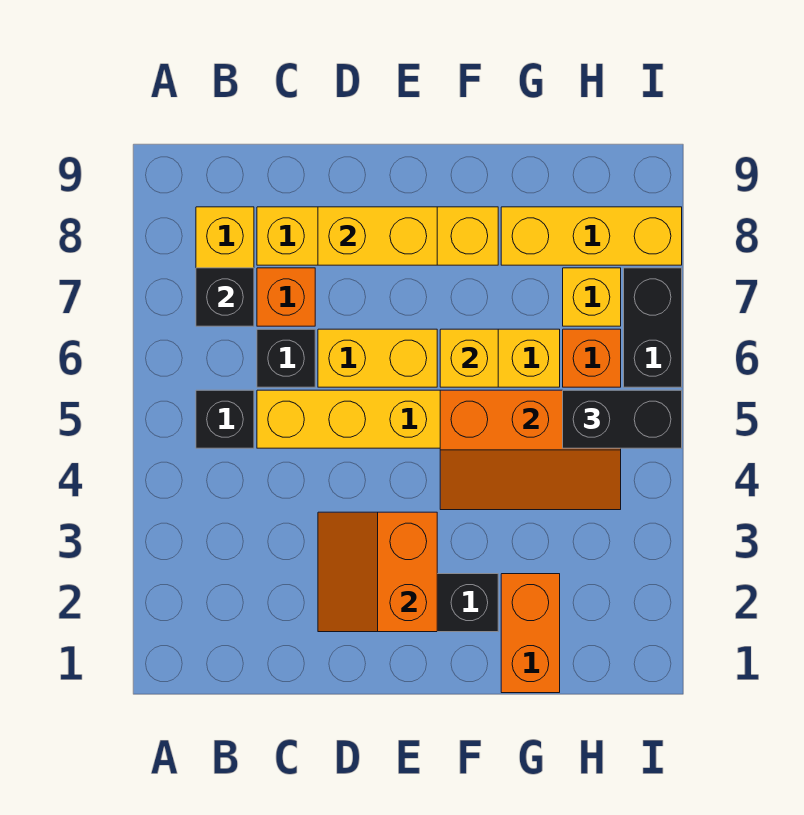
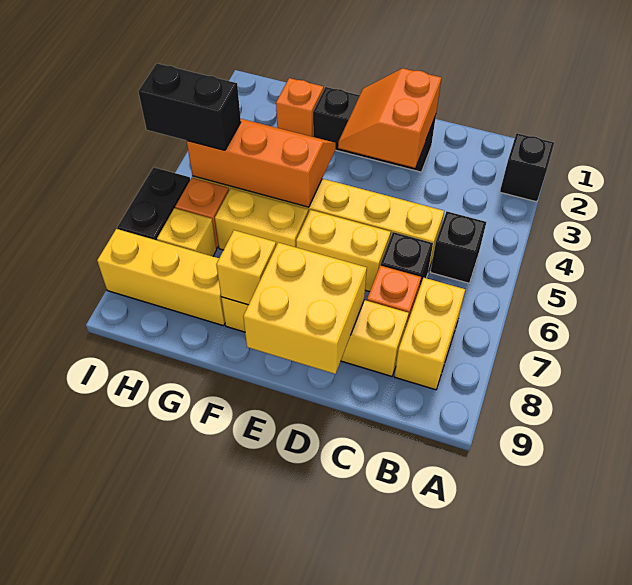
black brick B7 level 2 -> black brick A2 level 1
orange slope D2:E3 level 2 top E -> orange slope D2:E3 level 2 top D
yellow brick D8:E8 level 2 -> yellow brick D8:E9 level 2
yellow brick F6 level 2 -> yellow brick F8 level 2
orange brick G1:G2 level 1 -> orange brick G2 level 1

